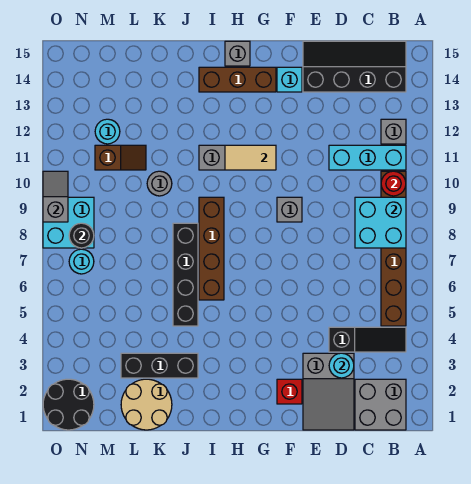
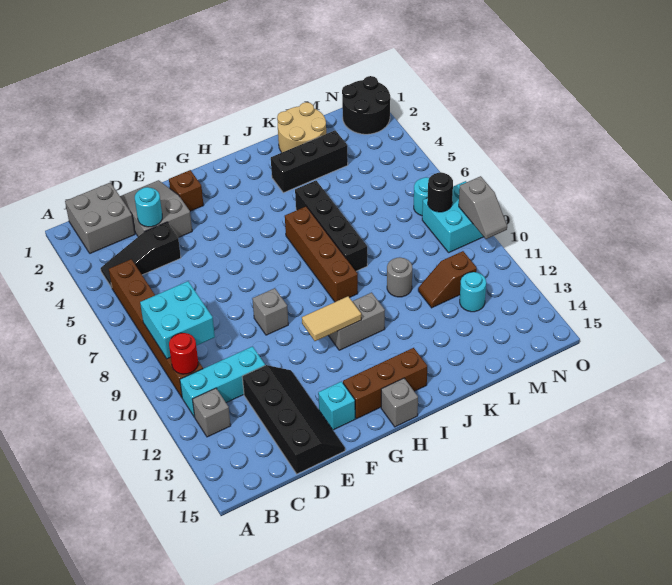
black slope B14:E15 level 1 top 14 -> black slope D12:E15 level 1 top D
red brick F2 level 1 -> brown brick F2 level 1

